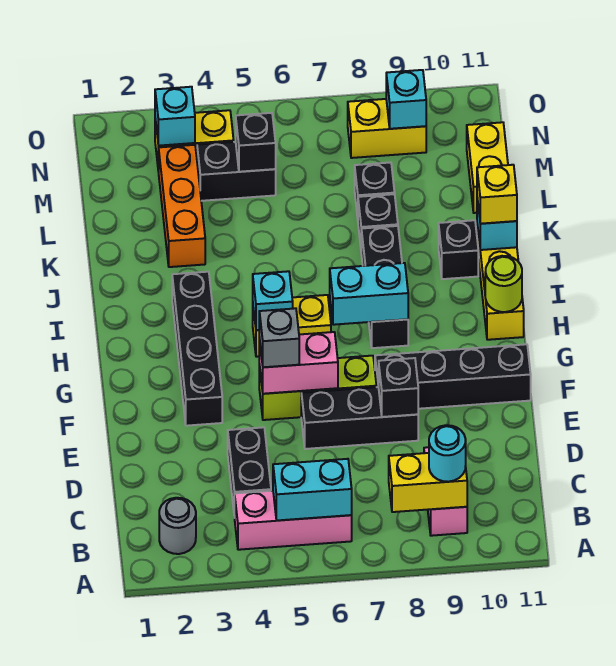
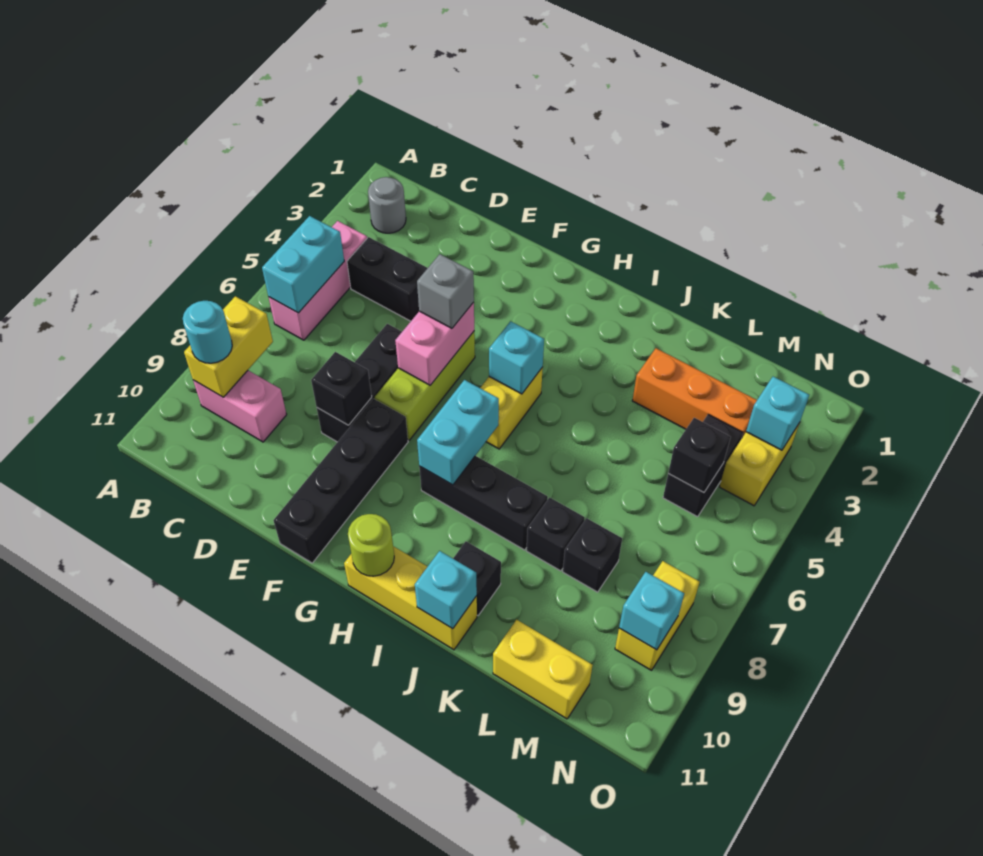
black brick F3:I3 level 1 -> none
yellow brick J11 level 3 -> none

